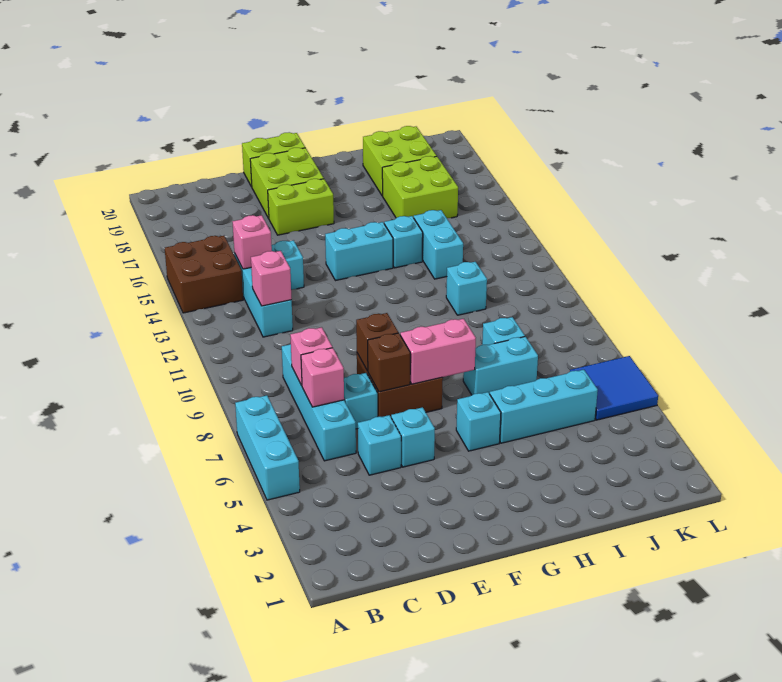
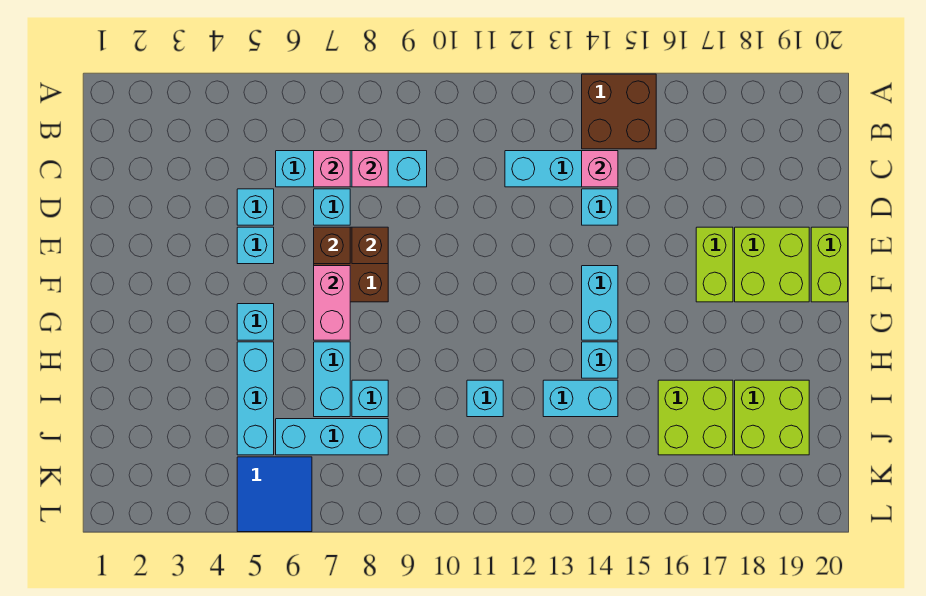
cyan brick A5:A7 level 1 -> cyan brick J6:J8 level 1
pink brick C12 level 2 -> none

